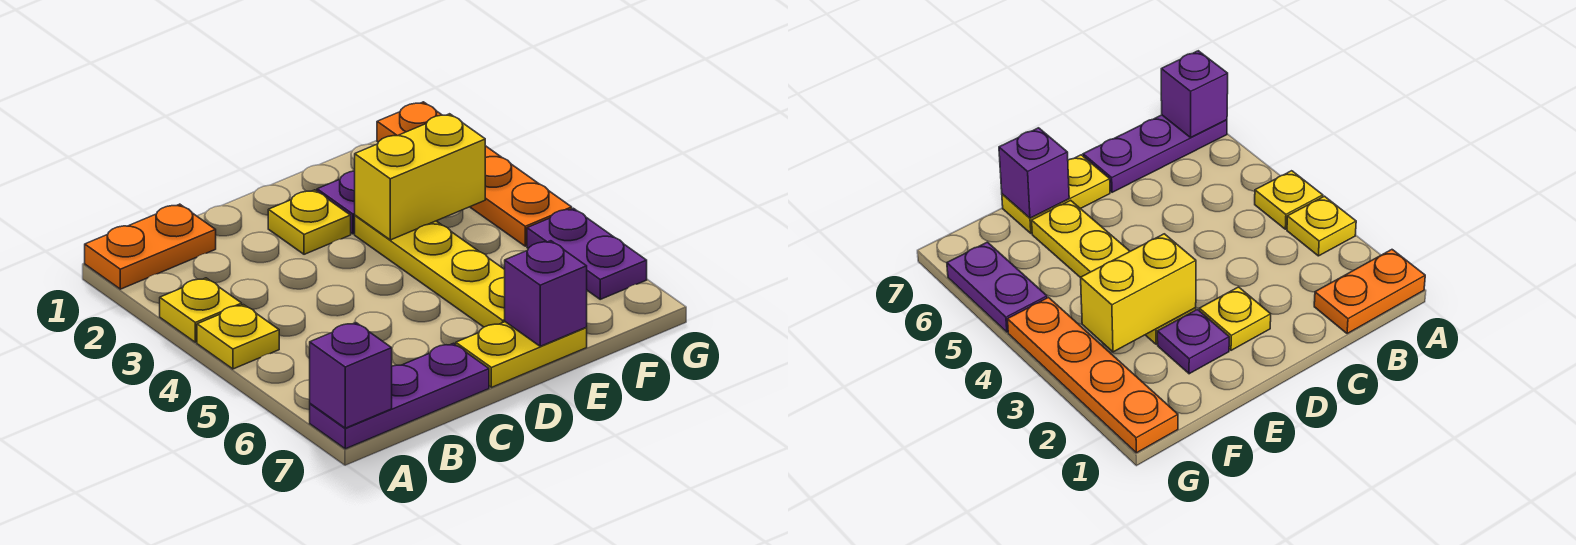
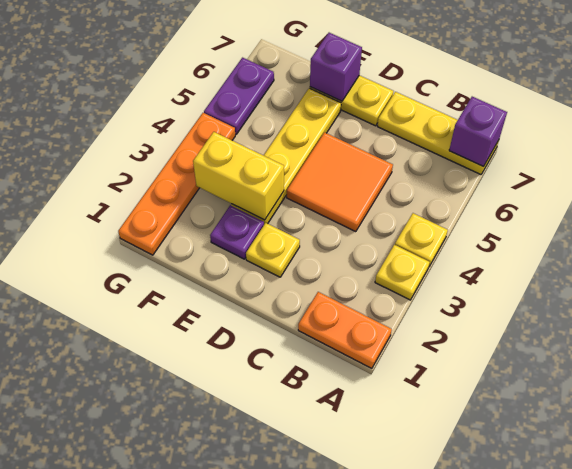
purple plate A7:C7 level 1 -> yellow plate A7:C7 level 1
none -> orange tile C4:D5 level 1

